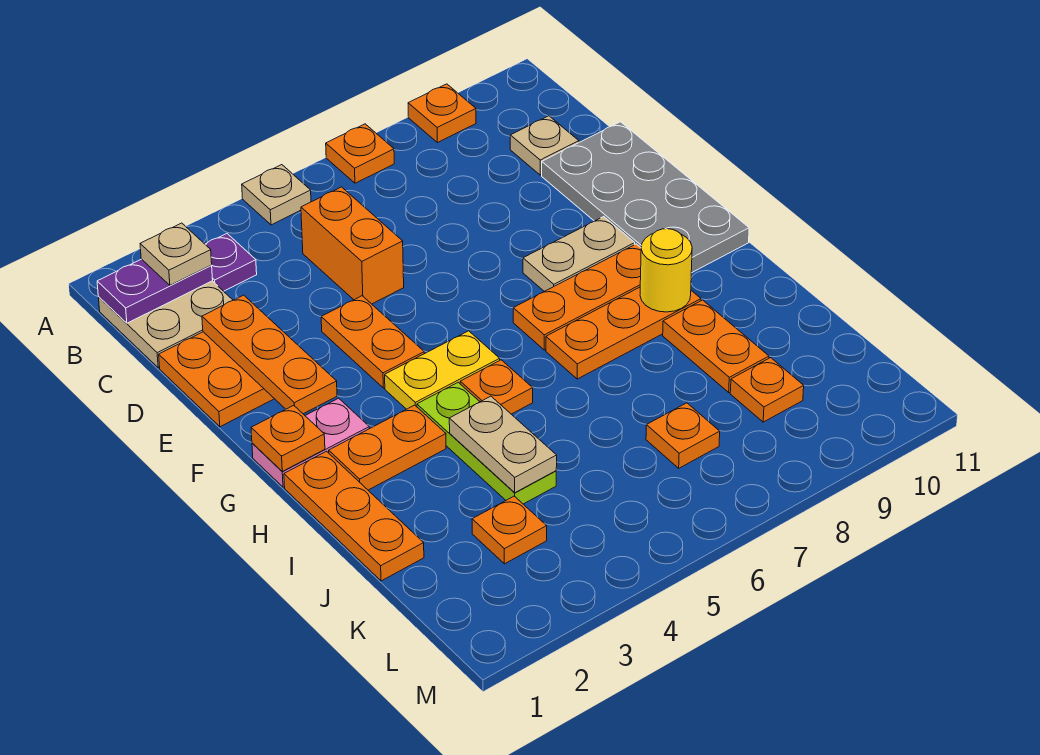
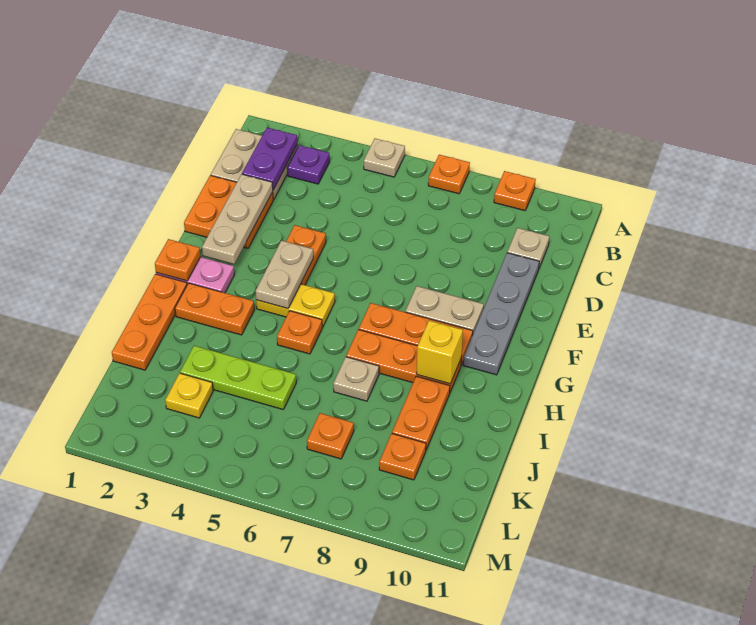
purple plate B1:B2 level 2 -> purple plate B2:C2 level 2
tan plate B2 level 3 -> tan plate I7 level 1
orange brick C5:D5 level 1 -> none
orange plate D2:F2 level 2 -> tan plate D2:F2 level 2
grey plate D10:G11 level 1 -> grey plate D10:G10 level 1
lime plate H4:J4 level 1 -> lime plate J3:J5 level 1
yellow round brick H9 level 2 -> yellow brick H9 level 2
tan plate I4:J4 level 2 -> tan plate F4:G4 level 2
orange plate K3 level 1 -> yellow plate K3 level 1

